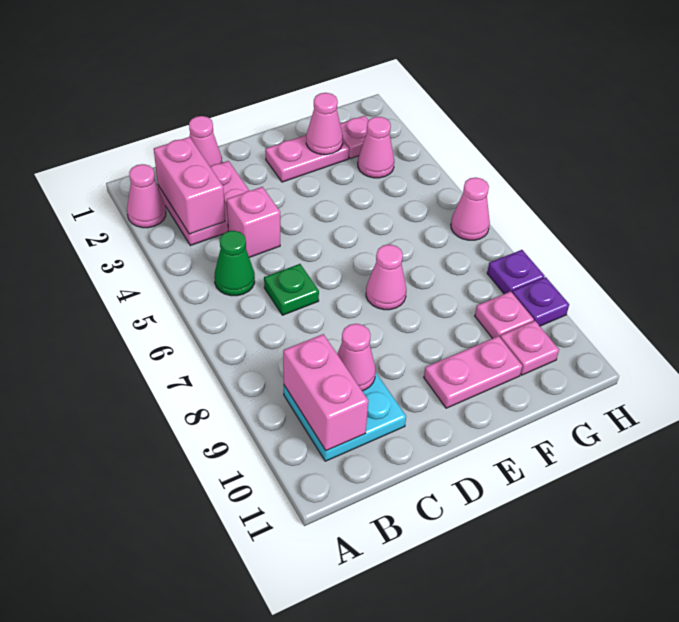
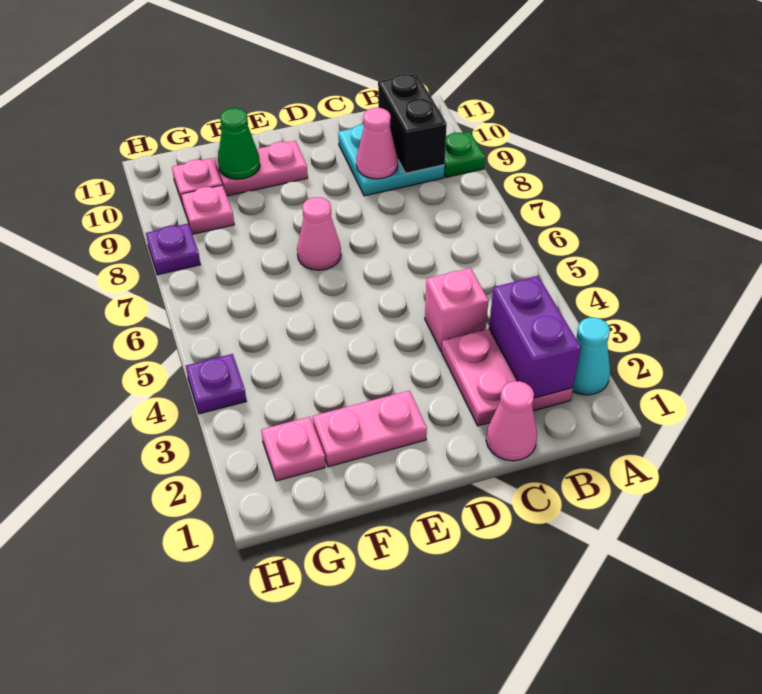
pink cone A2 level 1 -> cyan cone A2 level 1
pink brick B2:B3 level 2 -> purple brick B2:B3 level 2
green cone B5 level 1 -> green cone F10 level 2
pink brick B9:B10 level 2 -> black brick B9:B10 level 2
green plate C6 level 1 -> green plate A9 level 1
pink cone F2 level 2 -> none
pink cone G3 level 1 -> none
pink cone H6 level 1 -> none
purple plate H9 level 1 -> purple plate H4 level 1

